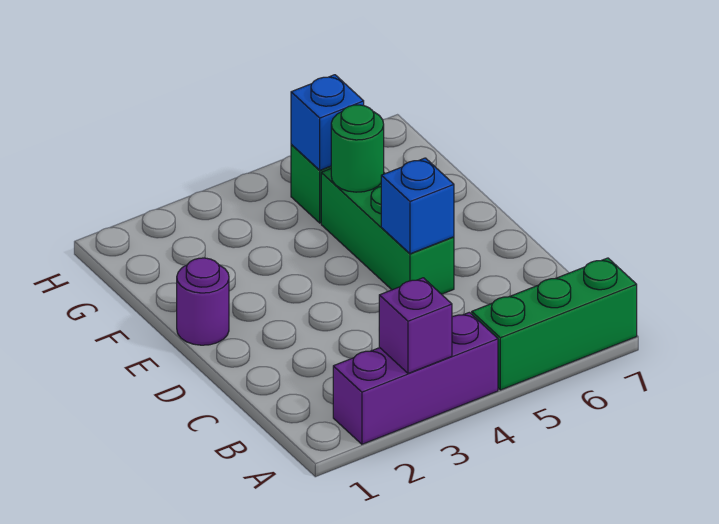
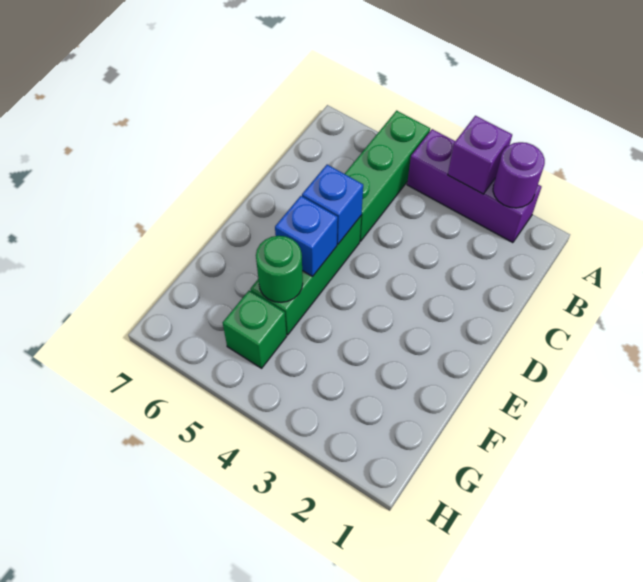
green brick A5:A7 level 1 -> green brick A5:C5 level 1
purple round brick E1 level 1 -> purple round brick A2 level 2
blue brick G5 level 2 -> blue brick E5 level 2

